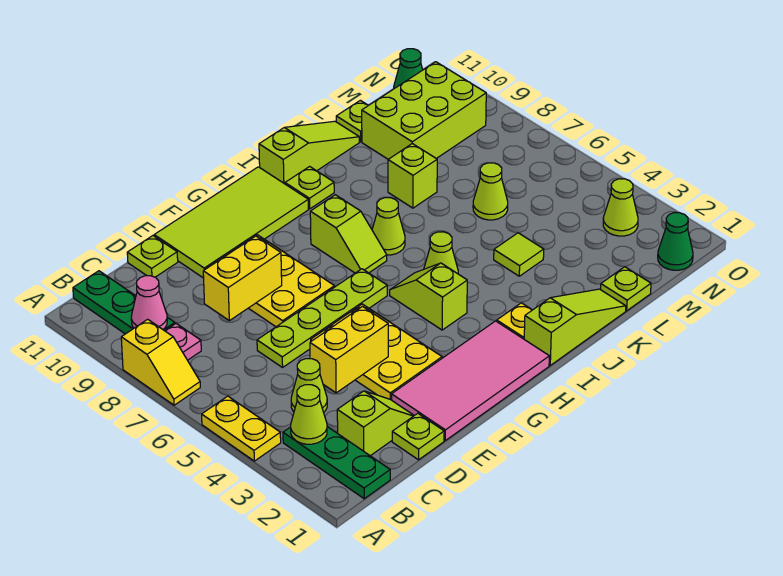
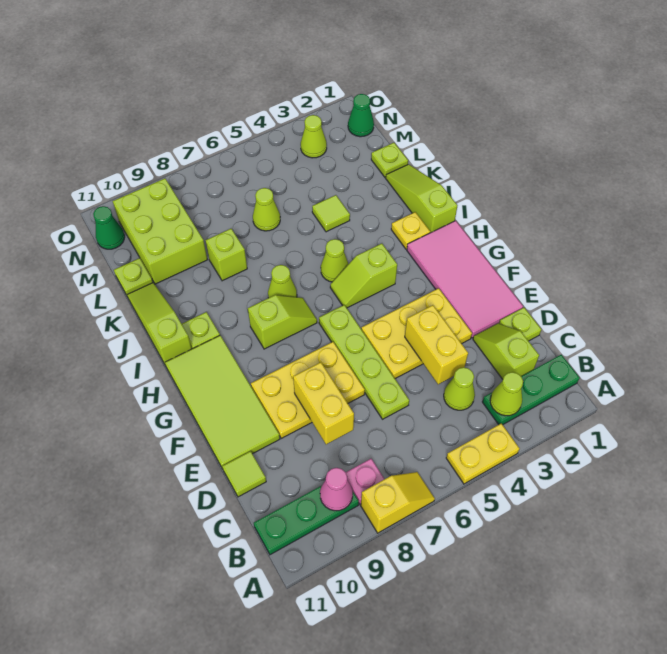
lime plate D11 level 1 -> lime tile D11 level 1

